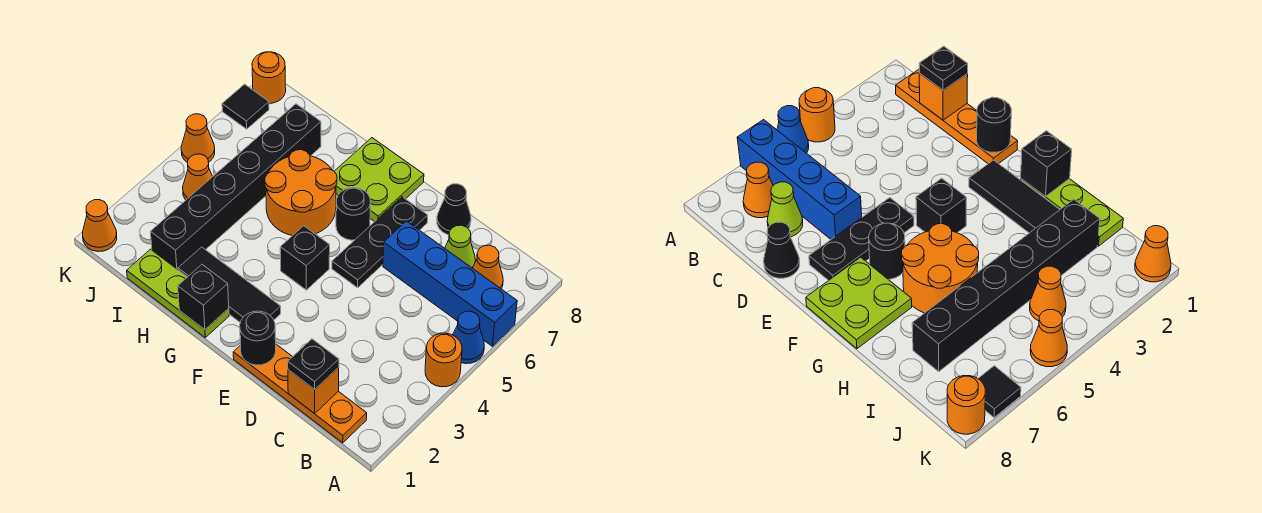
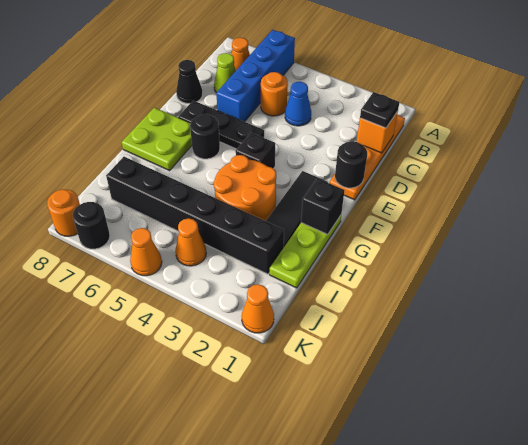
orange round brick A4 level 1 -> orange round brick C5 level 1
blue cone A5 level 1 -> blue cone C4 level 1
orange round brick G5:H6 level 1 -> orange round brick G3:H4 level 1
black tile K7 level 1 -> black round brick K7 level 1

